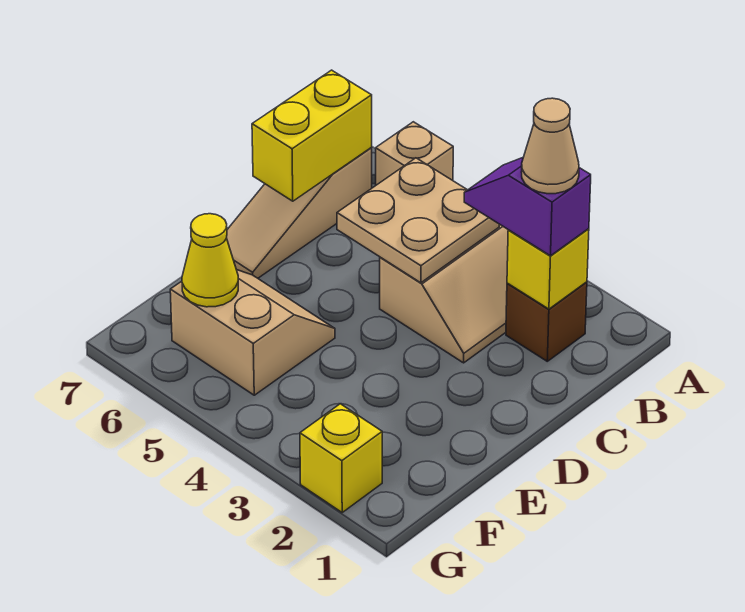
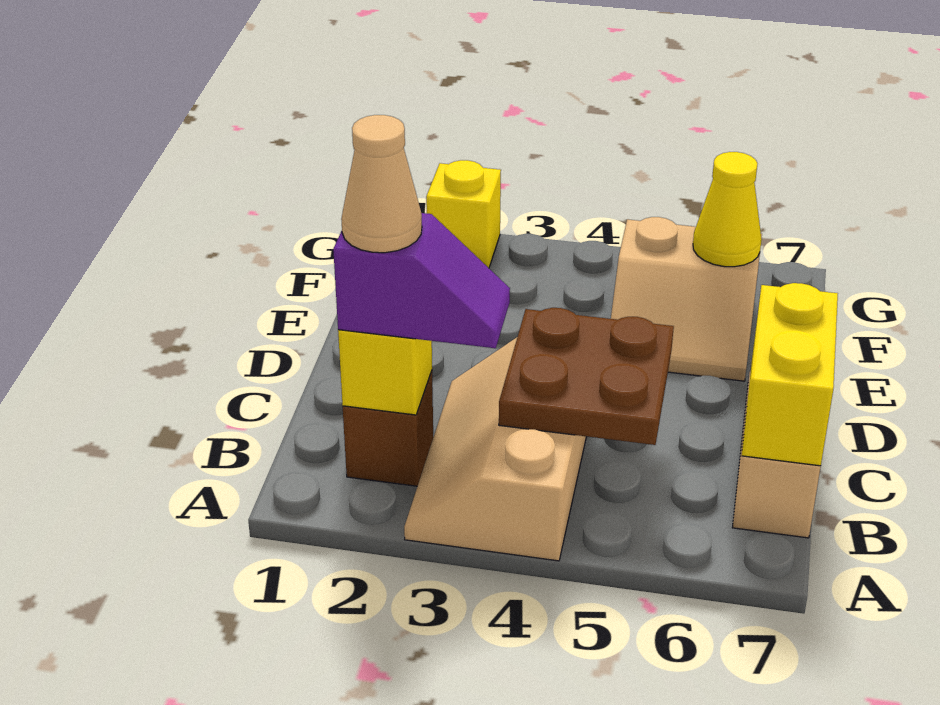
tan brick A6 level 1 -> none
tan plate B4:C5 level 2 -> brown plate B4:C5 level 2

